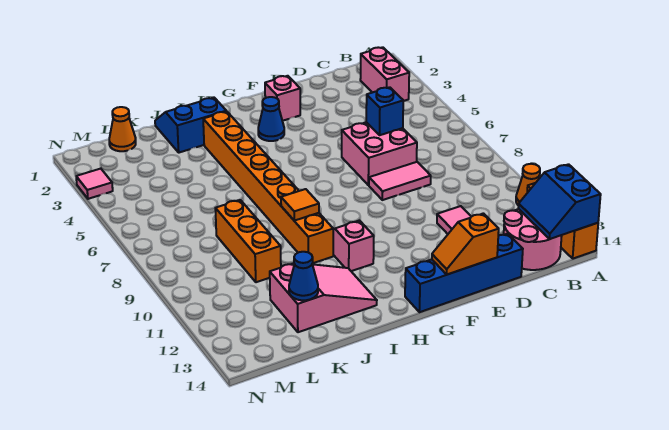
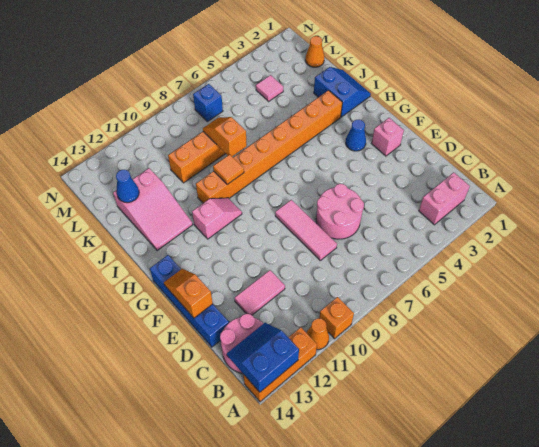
none -> orange brick A10 level 1
pink brick D6:E7 level 1 -> pink round brick D6:E7 level 1
blue brick D6 level 2 -> blue brick M7 level 1
pink tile D8:E8 level 1 -> pink tile D8:F8 level 1
none -> orange slope J8:K8 level 2 top J
pink tile N3 level 1 -> pink tile L4 level 1

